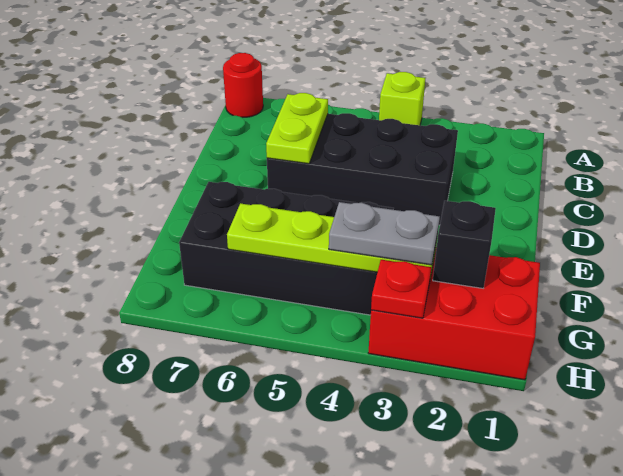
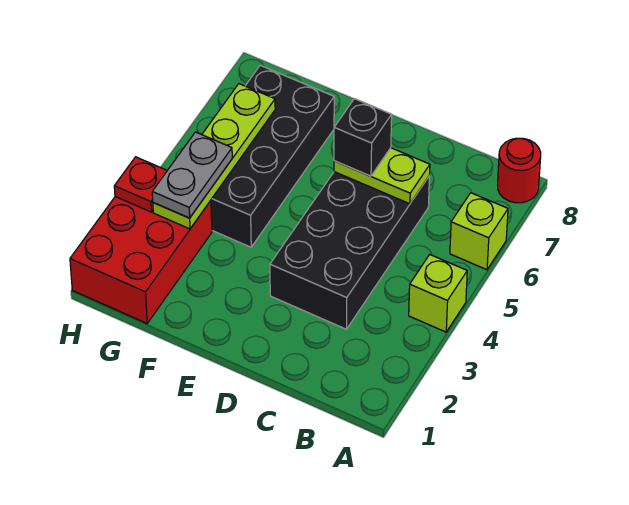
none -> lime brick A6 level 1
black brick G2 level 2 -> black brick D6 level 3

